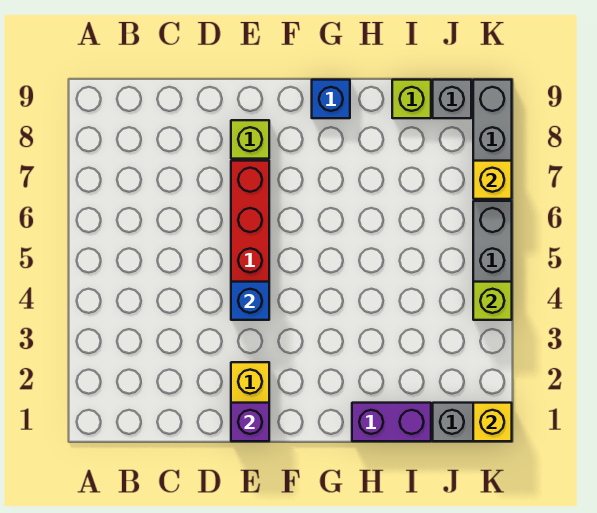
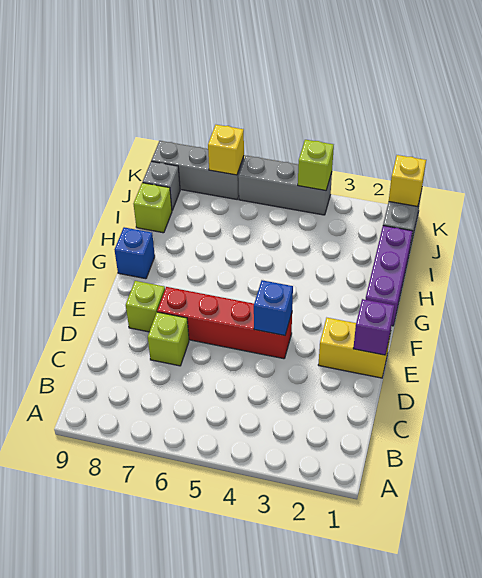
none -> lime brick D7 level 1
purple brick H1:I1 level 1 -> purple brick G1:I1 level 1

